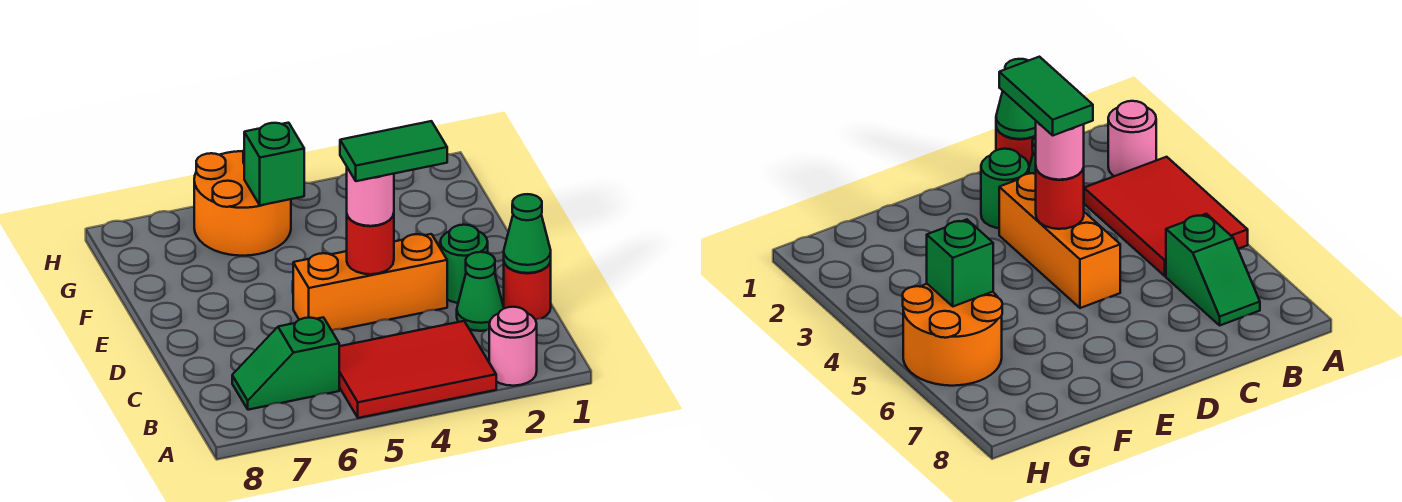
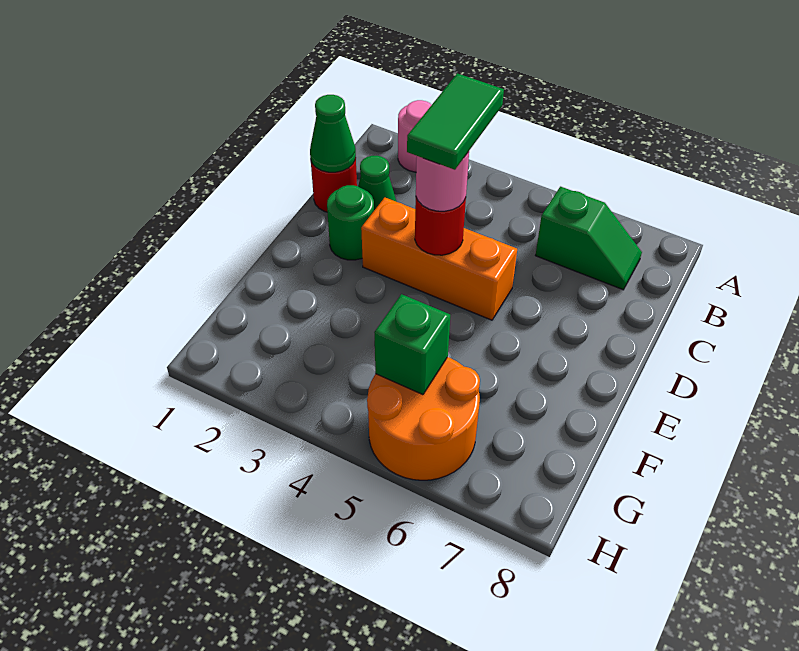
red tile A3:B5 level 1 -> none
green tile D3:D4 level 4 -> green tile C4:D4 level 4

